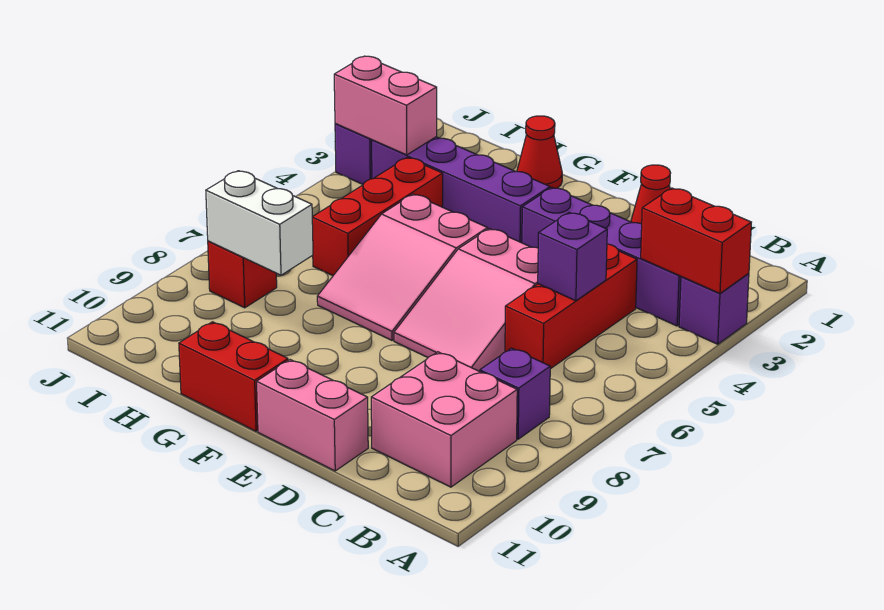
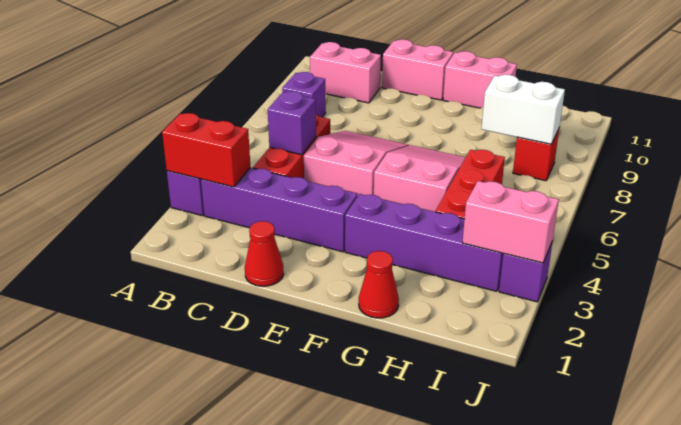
pink brick B9:C10 level 1 -> pink brick B10:C10 level 1
red brick F11:G11 level 1 -> pink brick F11:G11 level 1

